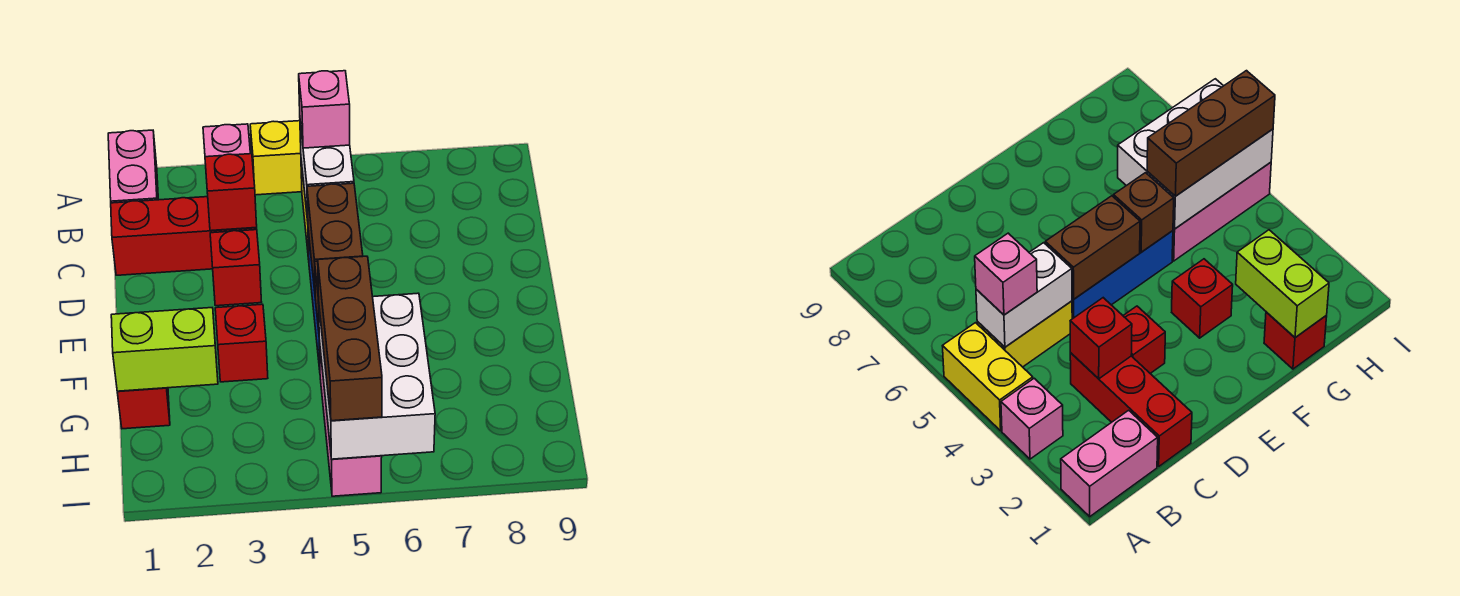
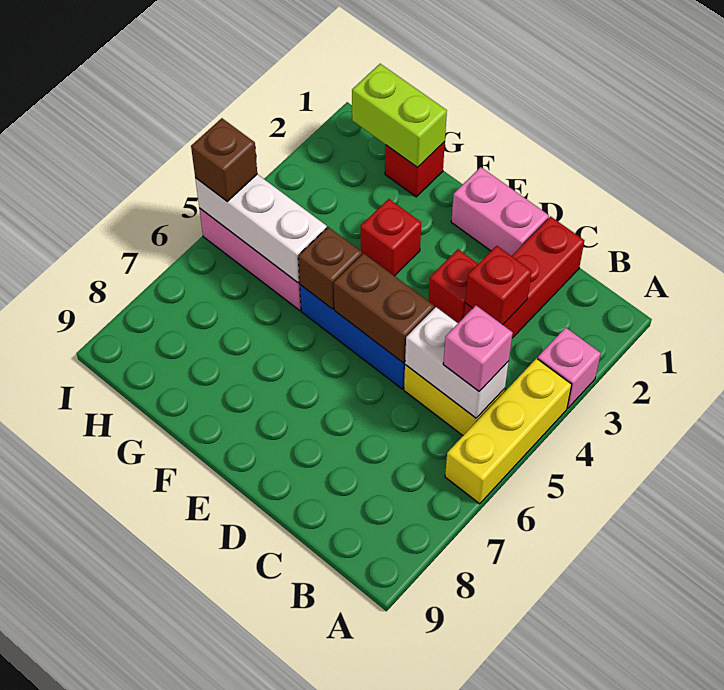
pink brick A1:B1 level 1 -> pink brick D1:E1 level 1
yellow brick A4:A5 level 1 -> yellow brick A4:A6 level 1
lime brick G1:G2 level 2 -> lime brick G1:H1 level 2
white brick G5:I6 level 2 -> white brick G5:I5 level 2
brown brick G5:I5 level 3 -> brown brick I5 level 3

